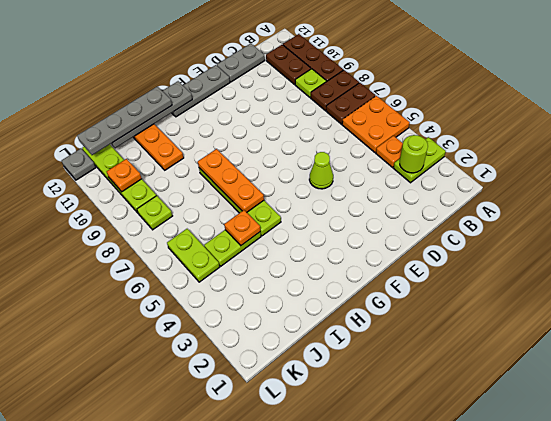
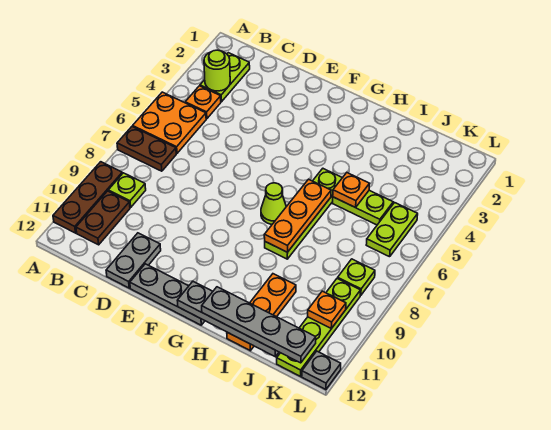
lime plate A3:B3 level 1 -> lime plate B2:B3 level 1
brown plate A8:B8 level 1 -> none
grey plate C12:D12 level 1 -> grey plate D11:D12 level 1
lime cone E5 level 1 -> lime cone G7 level 1

